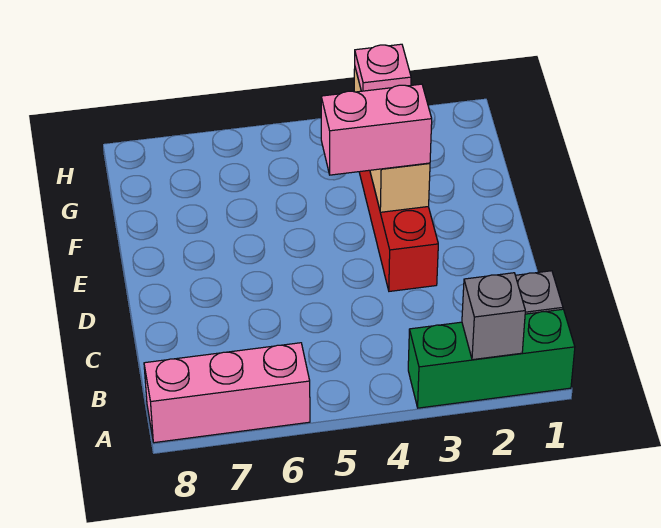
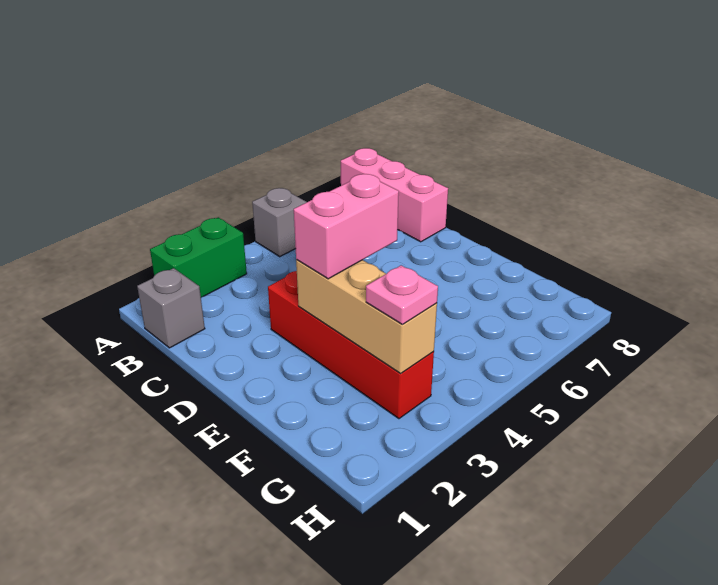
green brick A1:A3 level 1 -> green brick A2:A3 level 1
grey brick A2 level 2 -> grey brick A5 level 1
pink brick A6:A8 level 1 -> pink brick A8:C8 level 1

